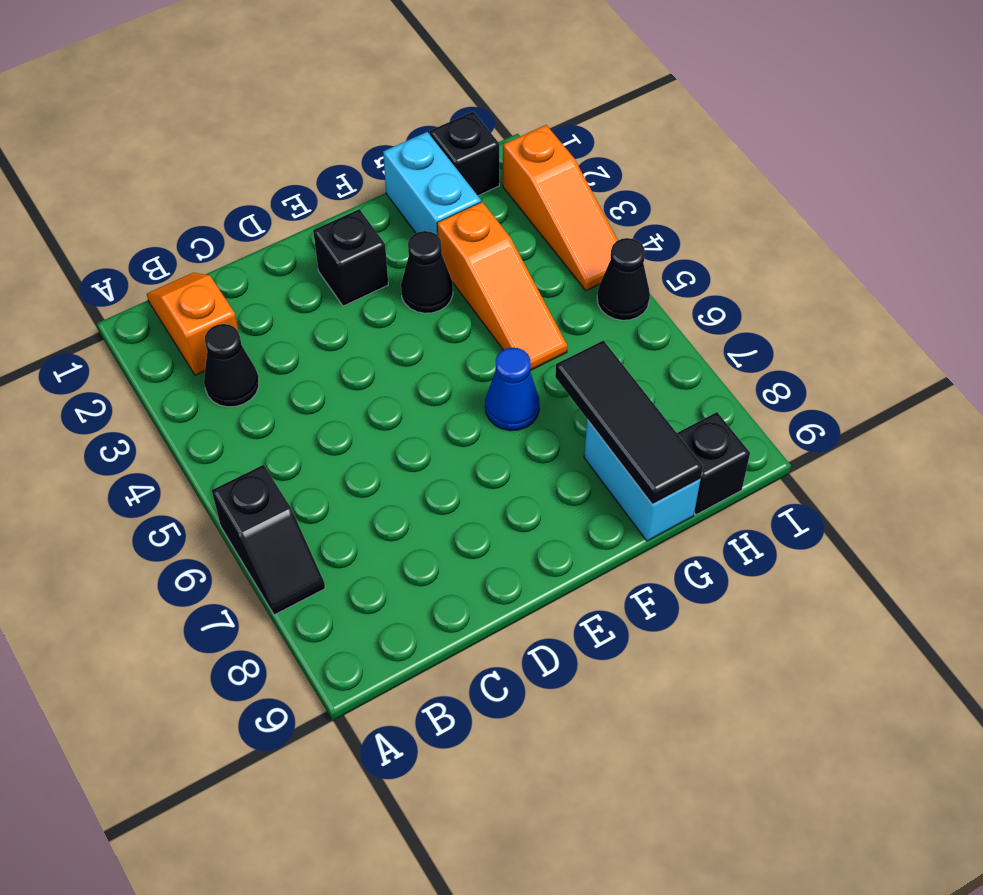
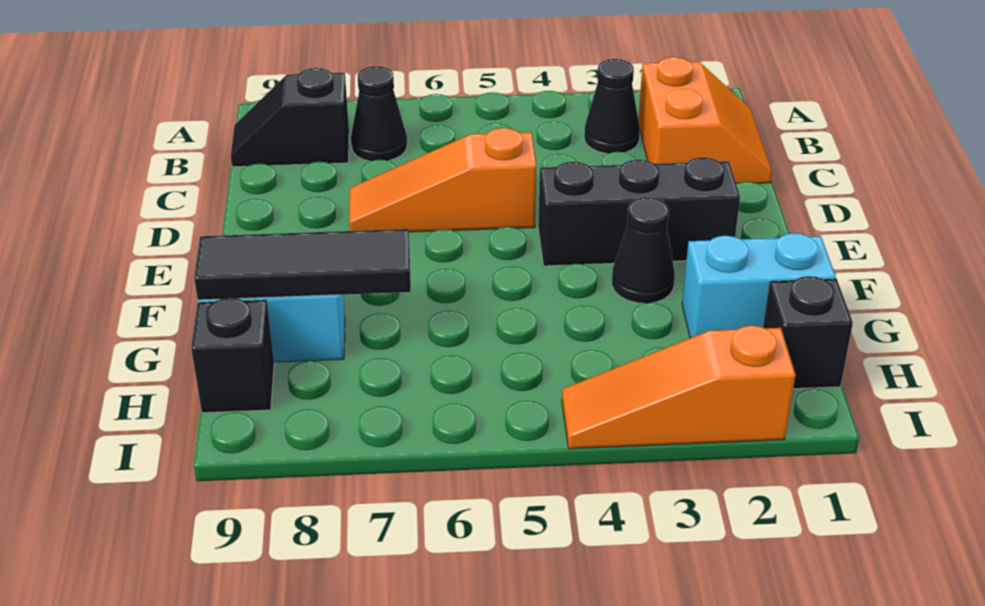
black slope A6:A7 level 1 top 6 -> black slope B8:B9 level 1 top 8
orange slope B1:B2 level 1 top 2 -> orange slope B1:C2 level 1 top 2
black brick E2 level 1 -> black brick E2:E4 level 1
blue cone F6 level 1 -> none
orange slope G3:G5 level 1 top 3 -> orange slope D5:D7 level 1 top 5
black cone I5 level 1 -> black cone B7 level 1

